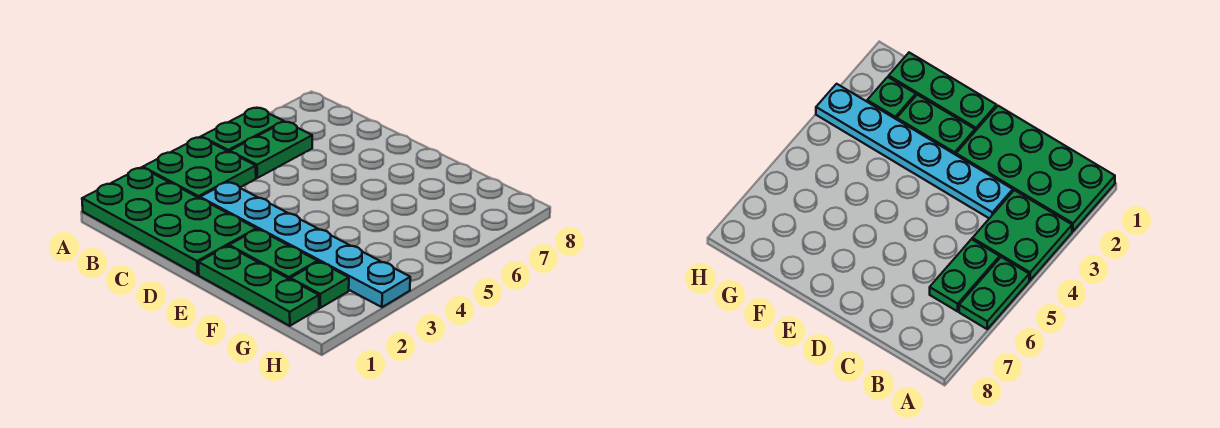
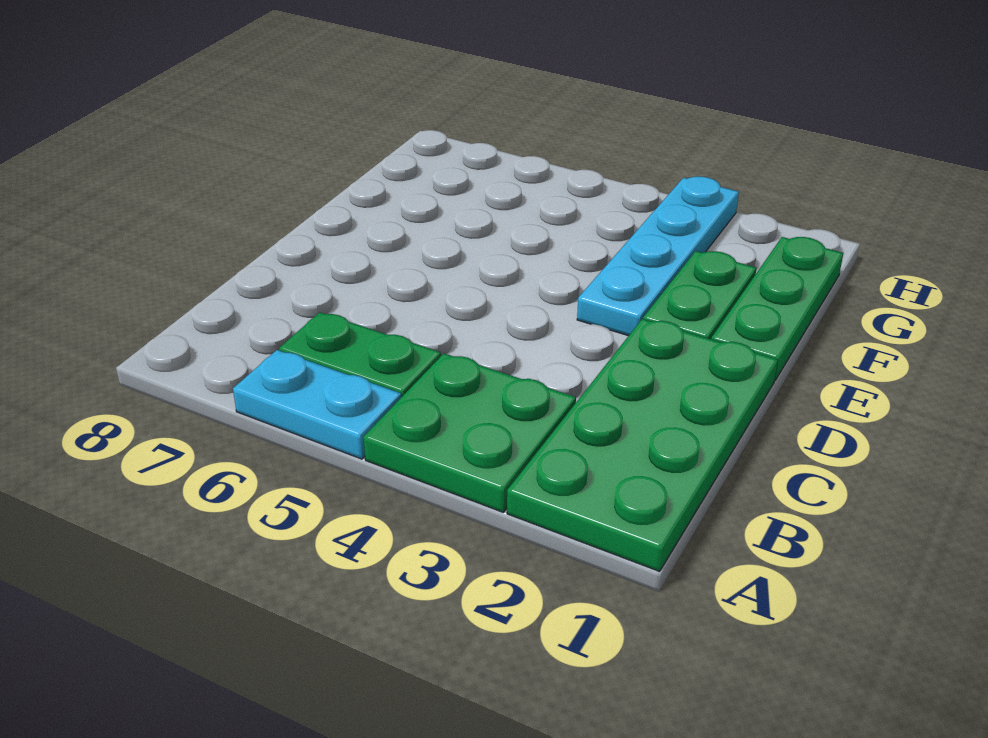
green plate A5:A6 level 1 -> cyan plate A5:A6 level 1
cyan plate C3:H3 level 1 -> cyan plate E3:H3 level 1
green plate G2 level 1 -> none

